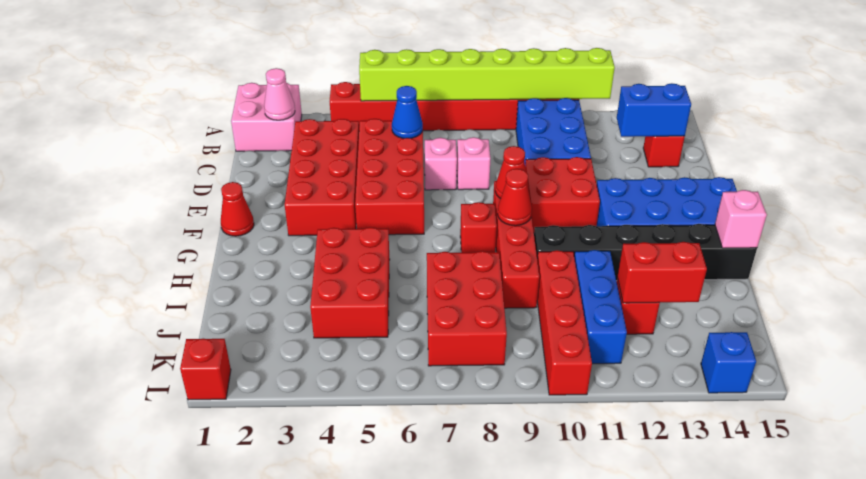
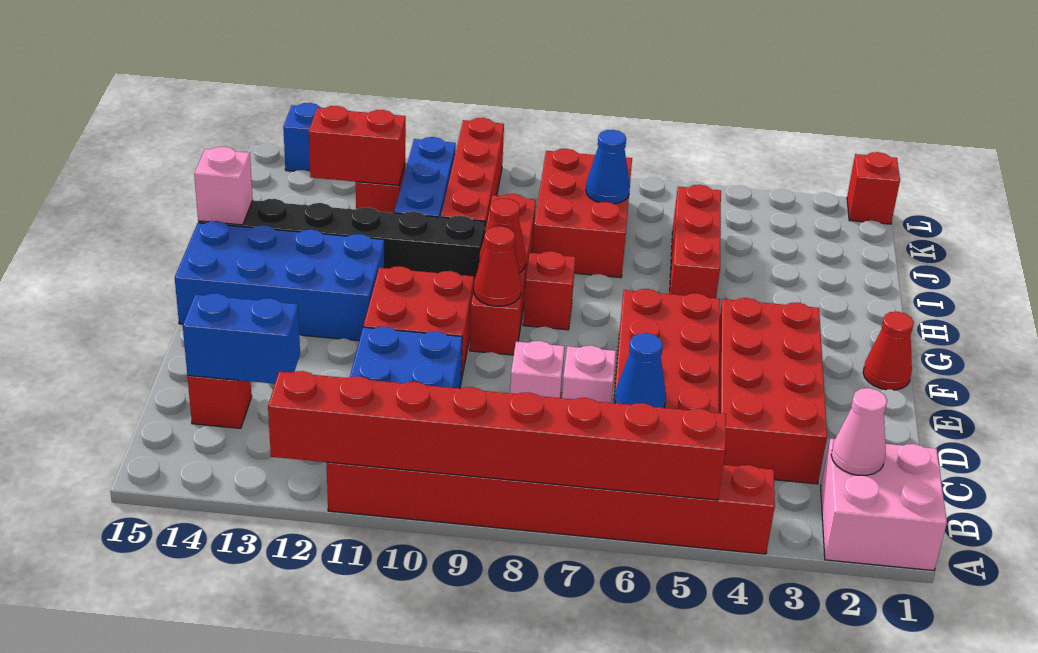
lime brick A5:A12 level 2 -> red brick A5:A12 level 2
red brick H4:J5 level 1 -> red brick H5:J5 level 1
none -> blue cone J7 level 2

